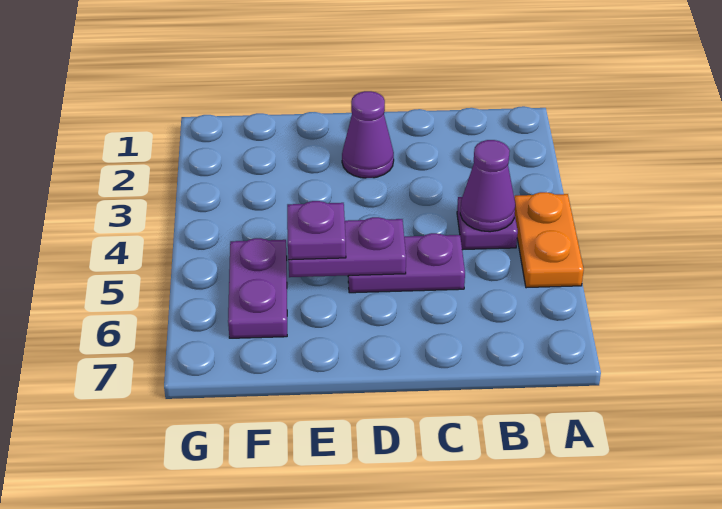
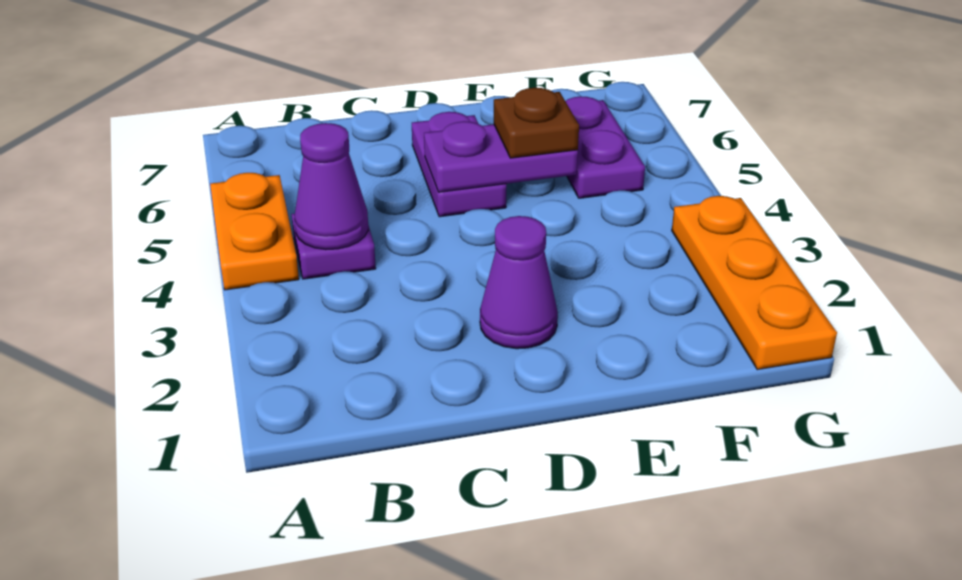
purple plate C5:D5 level 1 -> purple plate D5:D6 level 1
purple plate E5 level 3 -> brown plate E5 level 3
none -> orange plate G1:G3 level 1

